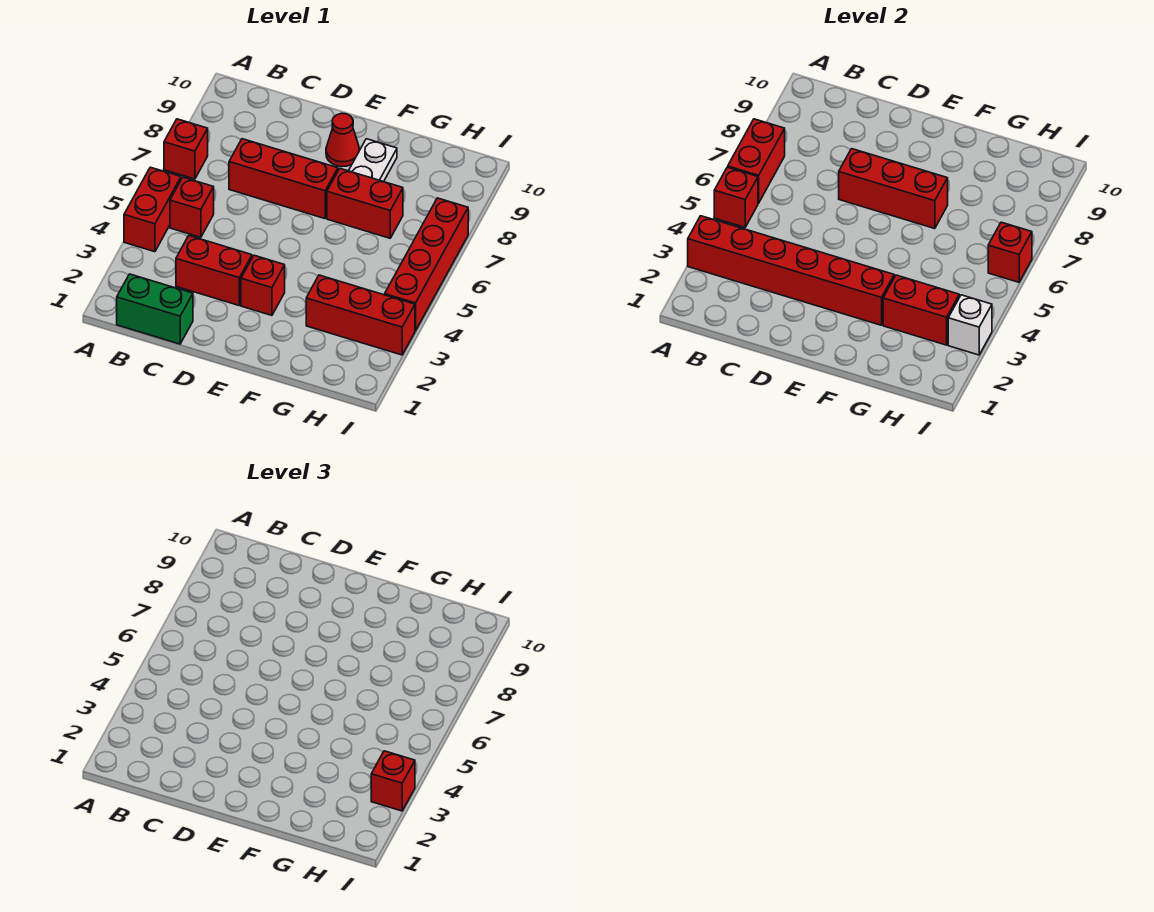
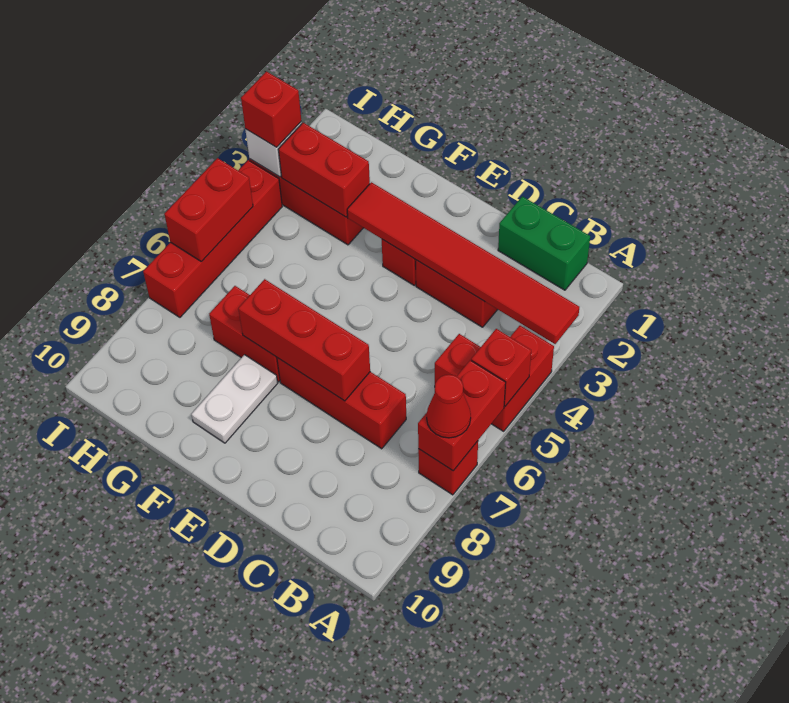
red brick A3:F3 level 2 -> red tile A3:F3 level 2
red cone E9 level 1 -> red cone A7 level 3
red brick I6 level 2 -> red brick I5:I6 level 2

